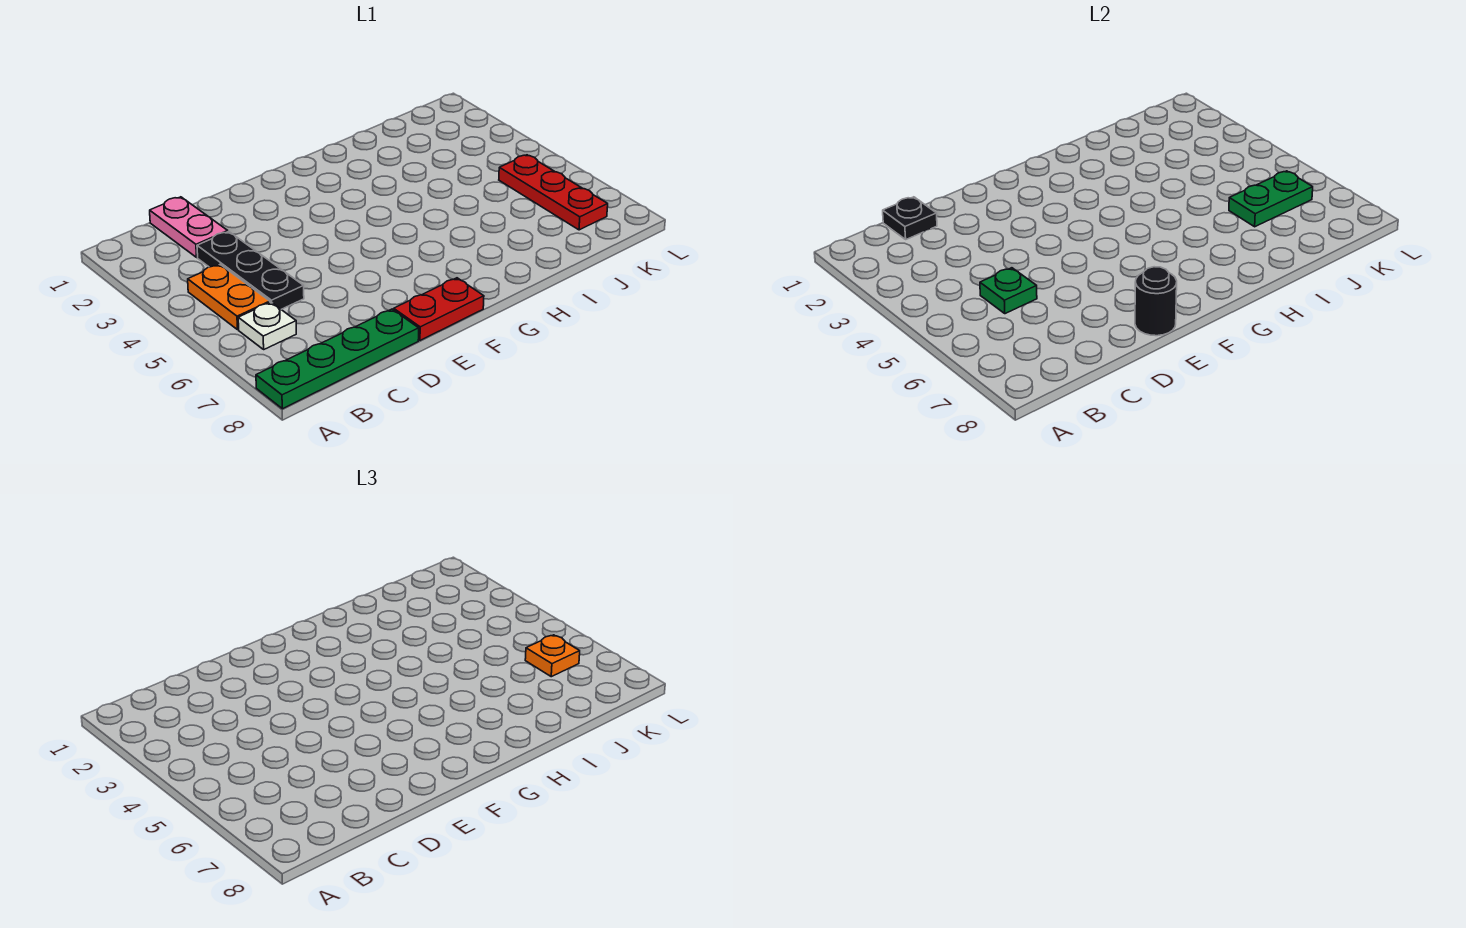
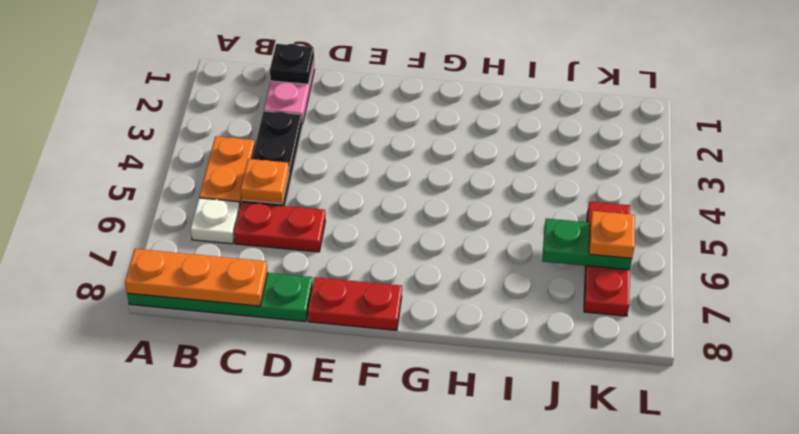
none -> orange plate A8:C8 level 2
green plate C5 level 2 -> orange plate C5 level 2
none -> red plate C6:D6 level 1
black round brick E8 level 2 -> none

